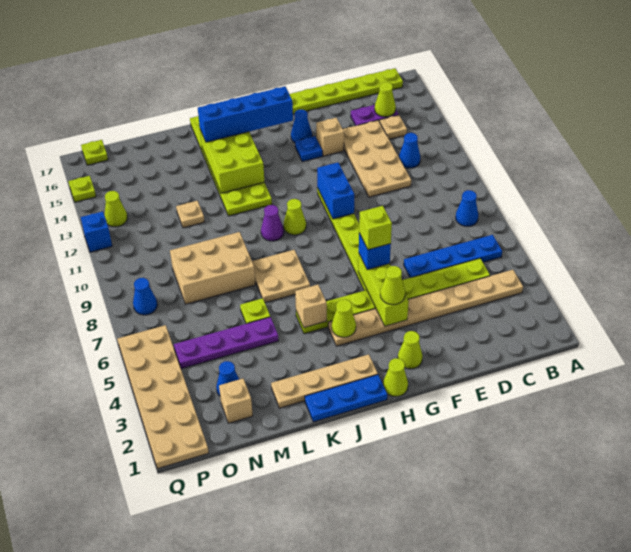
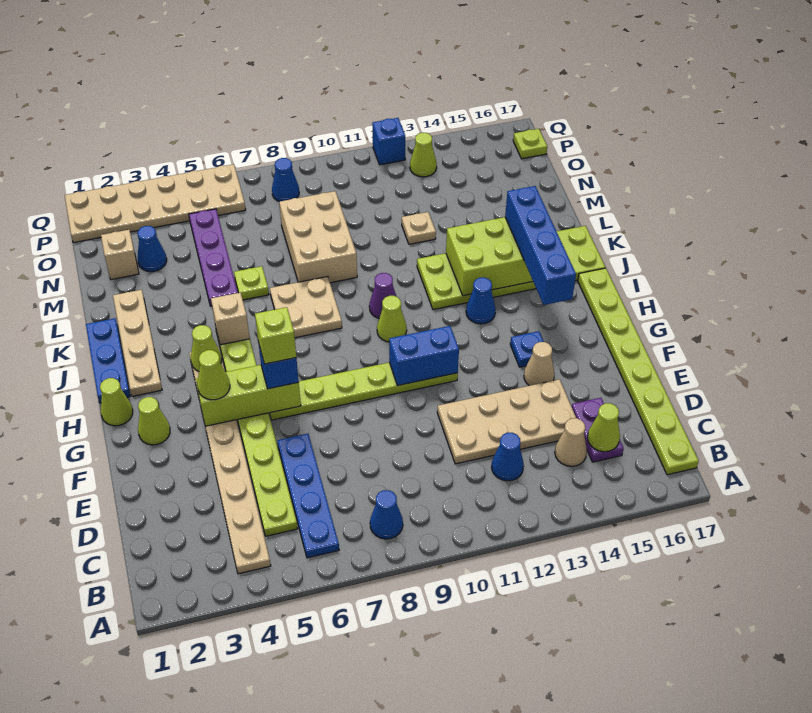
tan plate C14 level 1 -> tan cone C14 level 1
tan brick F14 level 1 -> tan cone F14 level 1
blue cone G15 level 1 -> blue cone I13 level 1
lime plate Q15 level 1 -> none

